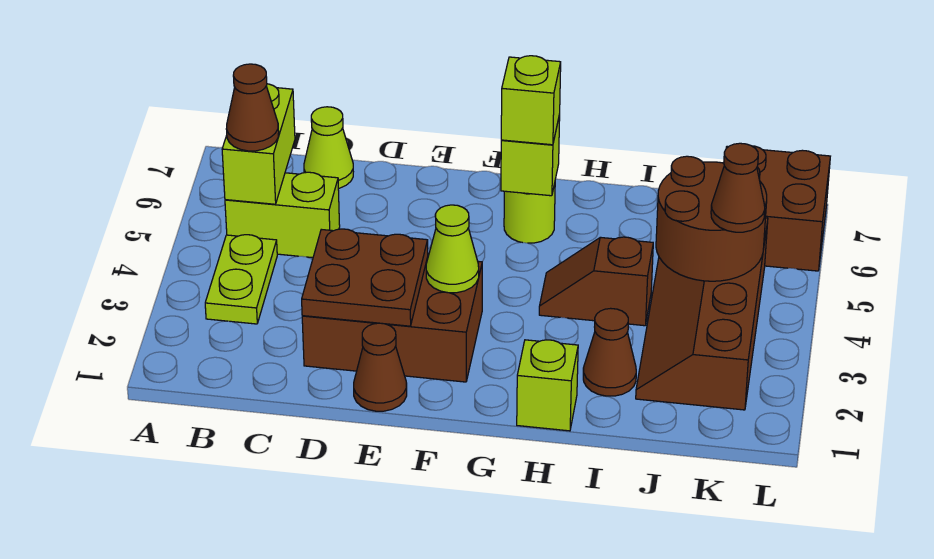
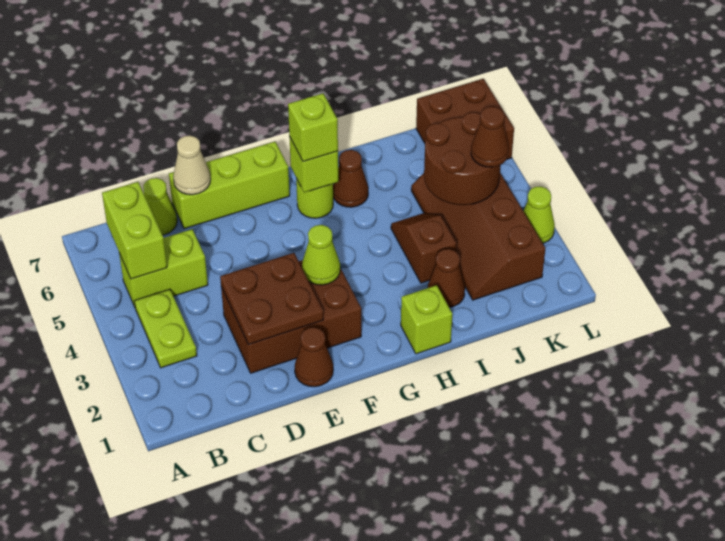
brown cone B5 level 3 -> brown cone H6 level 1
none -> lime brick D7:F7 level 1
none -> tan cone D7 level 2
brown slope H4:I4 level 1 top I -> brown slope I3:I4 level 1 top 3
none -> lime cone L3 level 1

